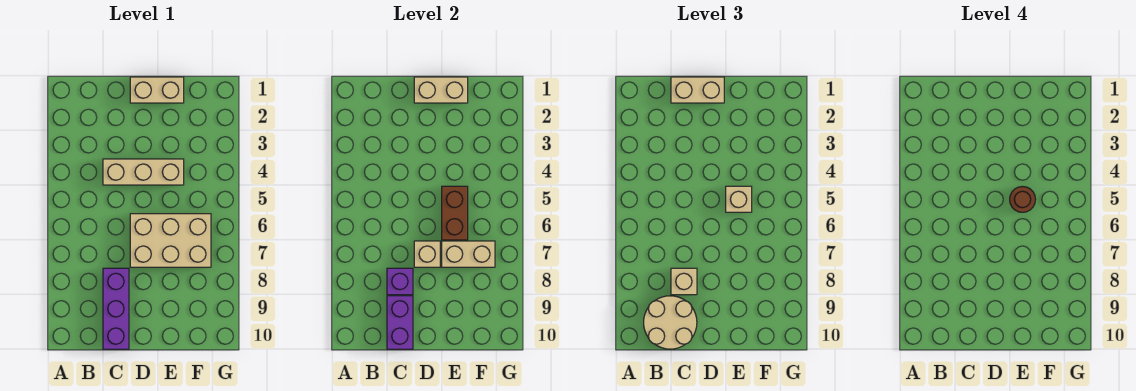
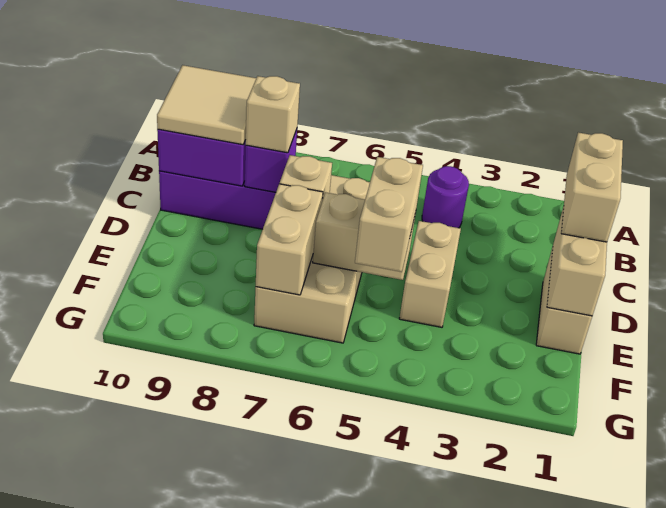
none -> purple round brick B4 level 1
tan round brick B9:C10 level 3 -> tan tile B9:C10 level 3
tan brick C4:E4 level 1 -> tan brick D4:E4 level 1
tan brick D6:F7 level 1 -> tan brick C6:F7 level 1
brown brick E5:E6 level 2 -> tan brick E5:E6 level 2
tan brick E5 level 3 -> tan brick E5:F5 level 3
brown round brick E5 level 4 -> none

